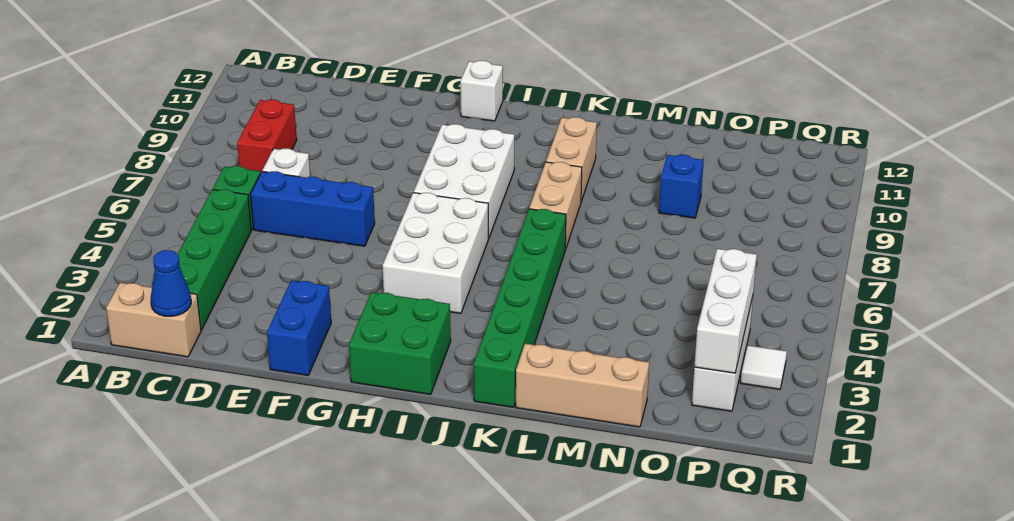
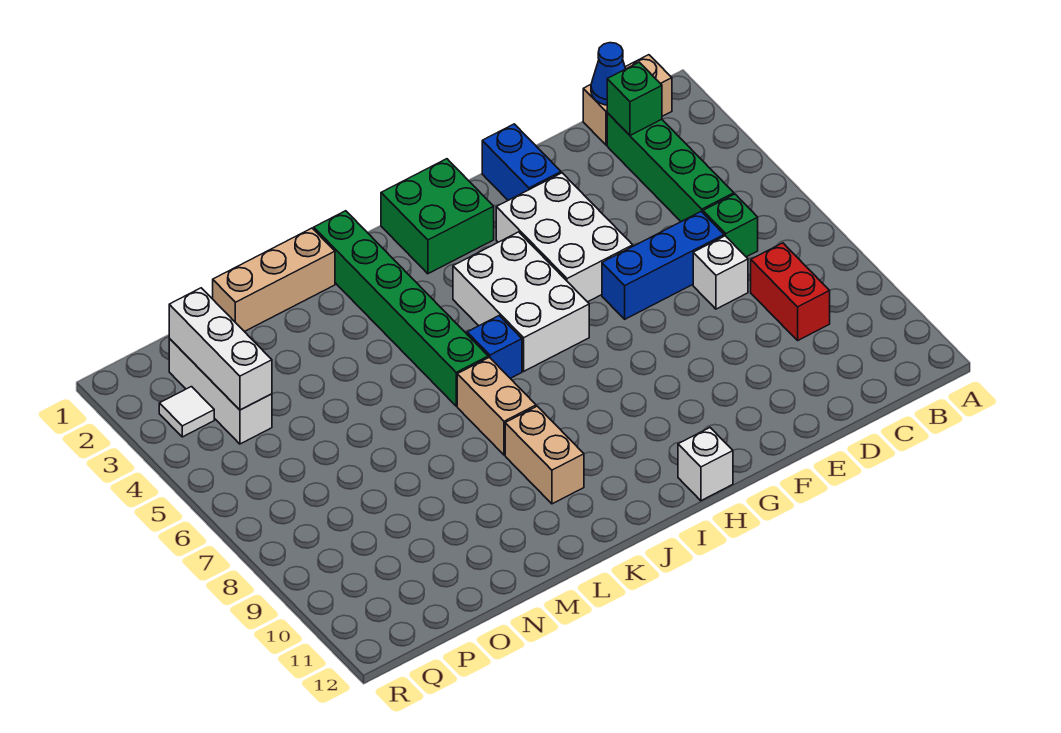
none -> green brick C2 level 2
white brick H7:I9 level 1 -> white brick F3:G5 level 1
blue brick N9 level 1 -> blue brick J6 level 1

